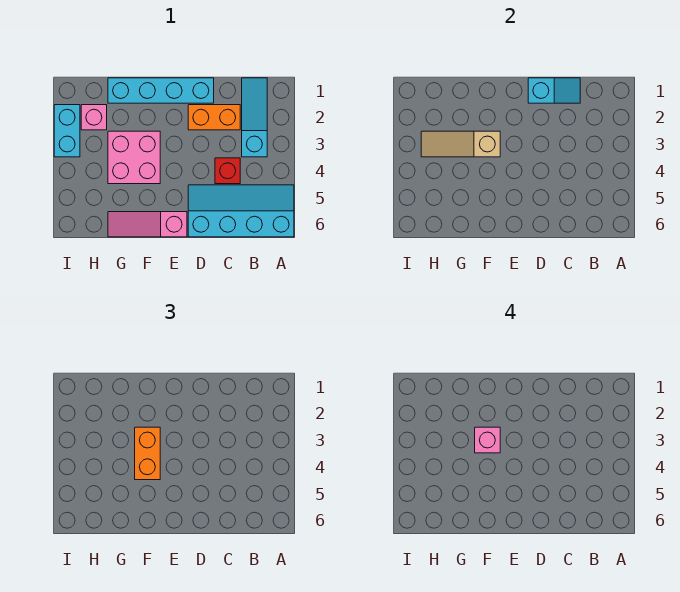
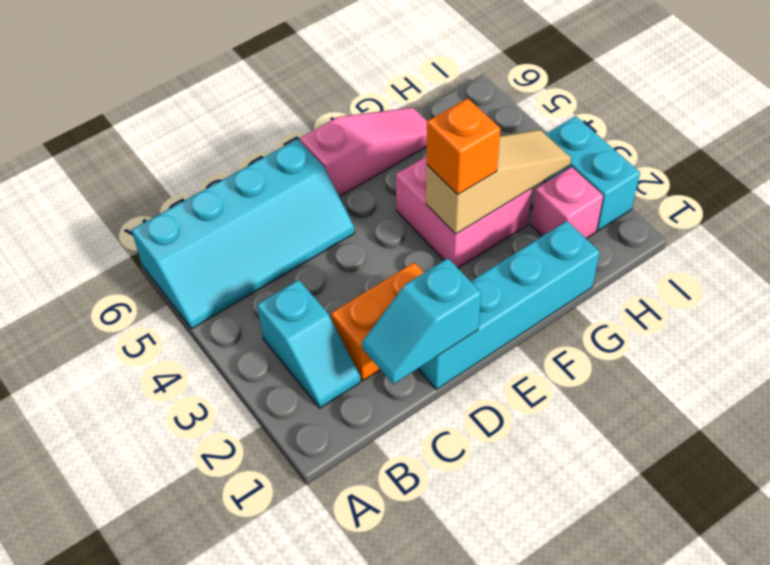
cyan slope B1:B3 level 1 top 3 -> cyan slope B2:B3 level 1 top 3
red brick C4 level 1 -> none
orange brick F3:F4 level 3 -> orange brick F3 level 3
pink brick F3 level 4 -> none

